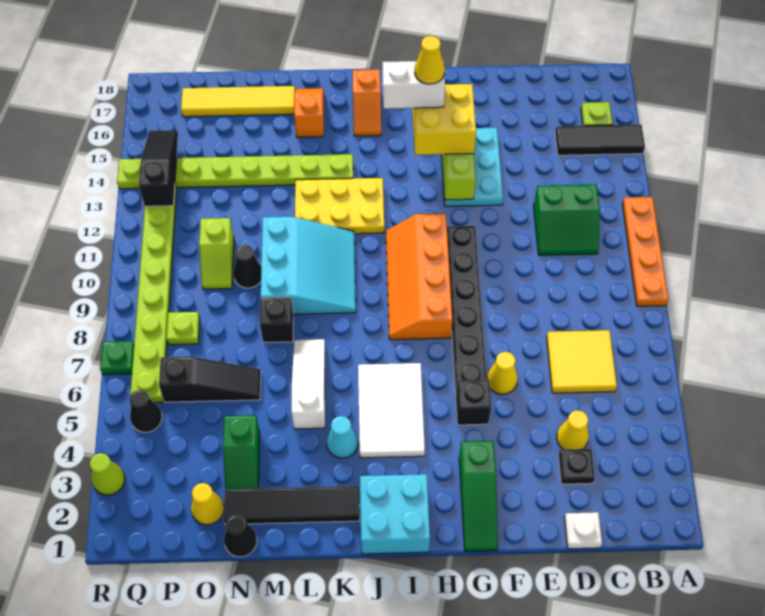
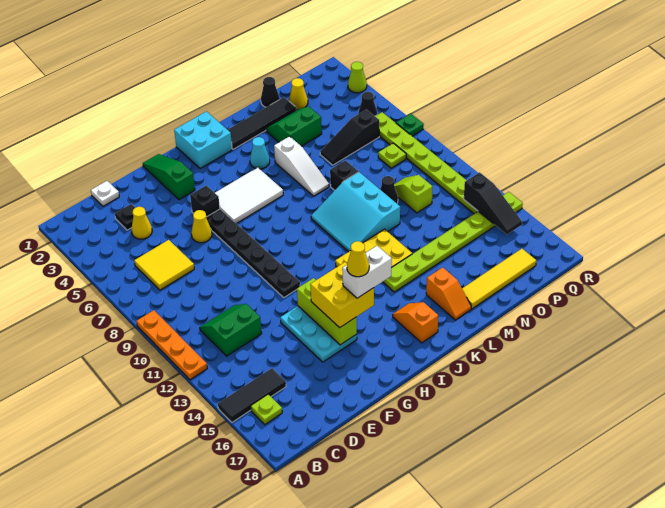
orange slope H8:I11 level 1 top H -> none
white tile I4:J6 level 1 -> white tile H5:J6 level 1
green slope N3:N4 level 1 top 4 -> green slope M3:N4 level 1 top 4

